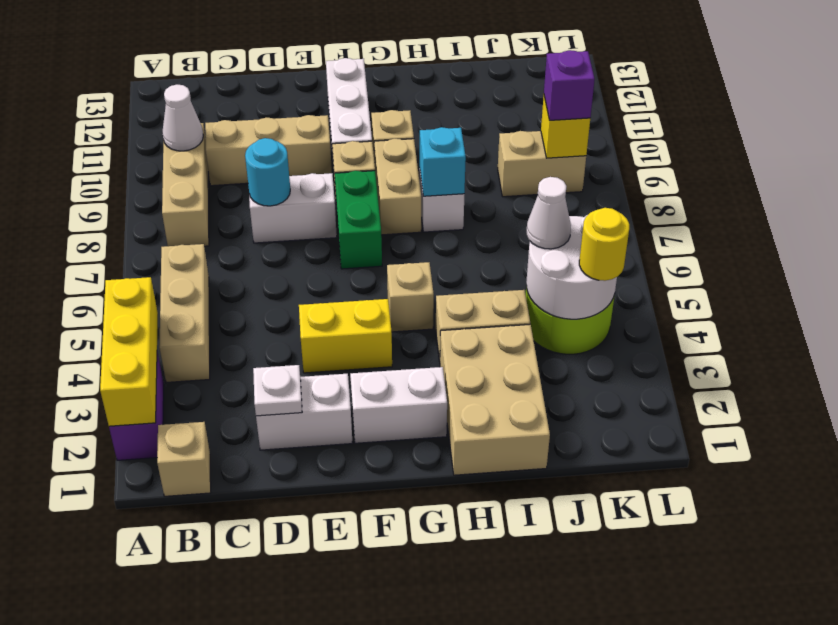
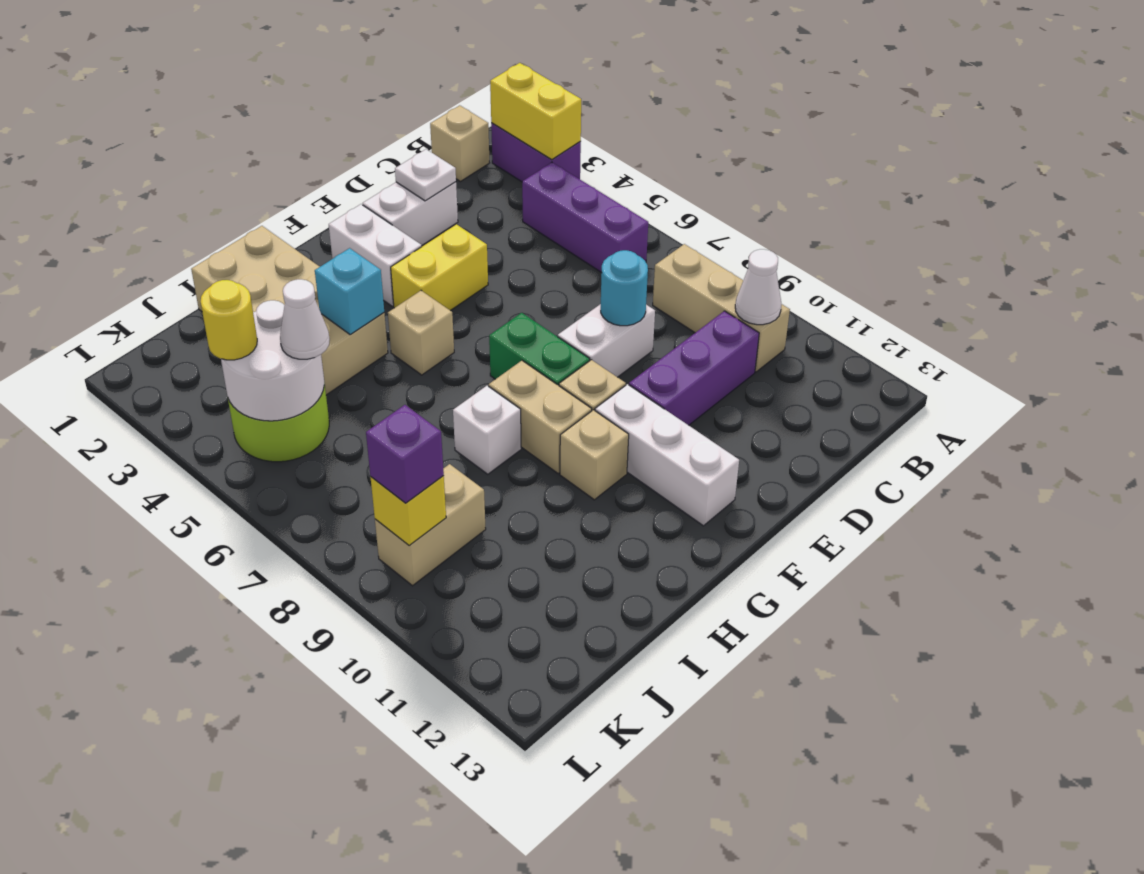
yellow brick A2:A4 level 2 -> yellow brick A2:A3 level 2
tan brick B4:B6 level 1 -> purple brick B4:B6 level 1
tan brick C10:E10 level 1 -> purple brick C10:E10 level 1
white brick F2:G2 level 1 -> white brick F2:F3 level 1
cyan brick H8 level 2 -> cyan brick H4 level 2

